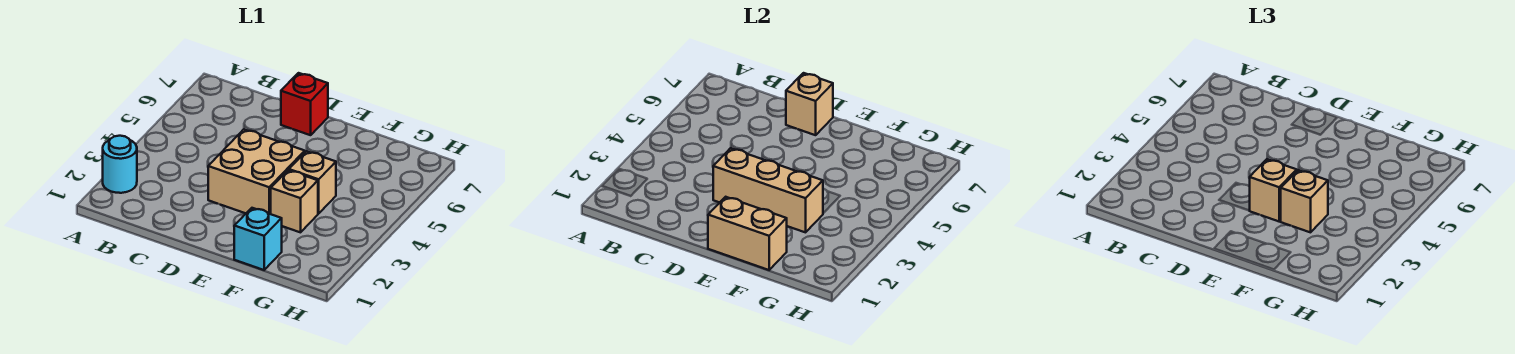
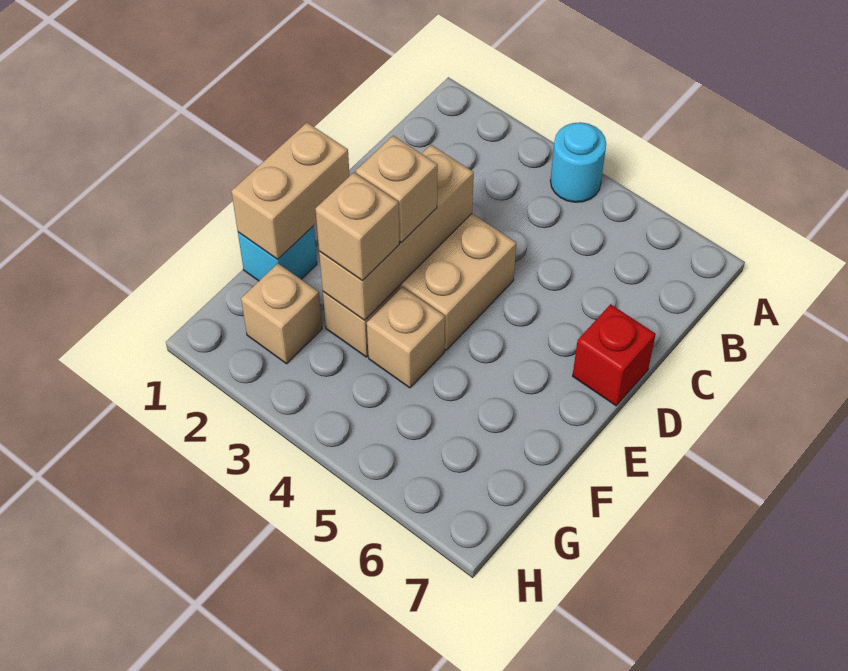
cyan round brick A2 level 1 -> cyan round brick A4 level 1
tan brick D7 level 2 -> tan brick G2 level 1

